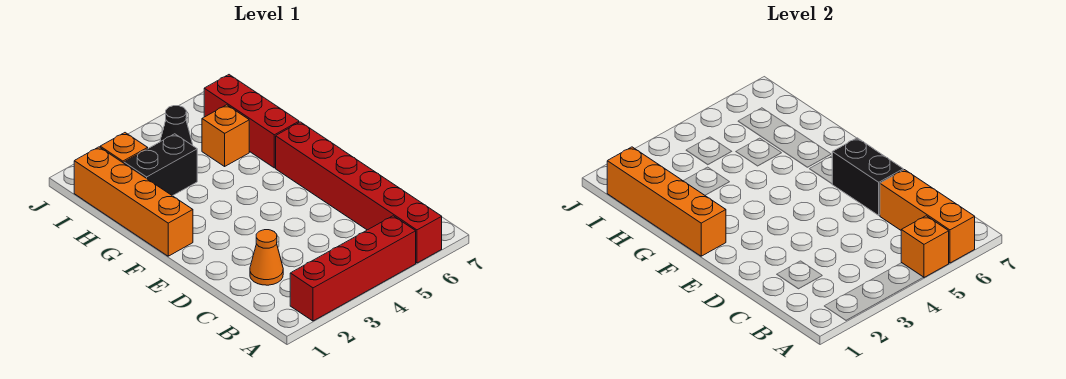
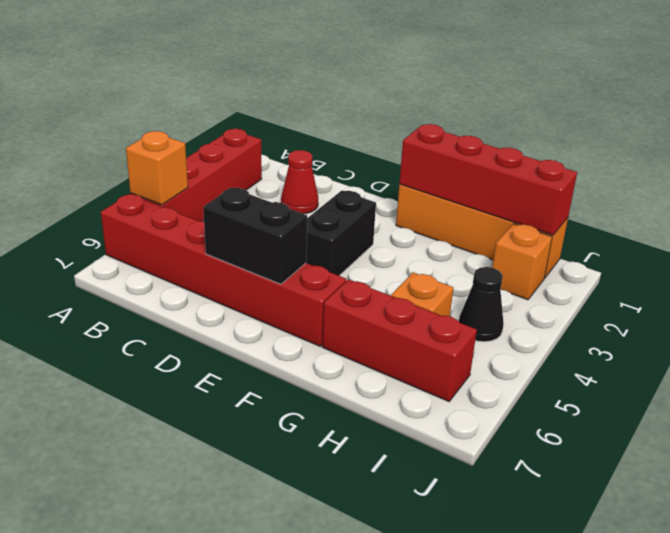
orange brick A6:C6 level 2 -> none
orange cone C2 level 1 -> red cone C2 level 1
orange brick F1:I1 level 2 -> red brick F1:I1 level 2
black brick H2:H3 level 1 -> black brick E3:E4 level 1

